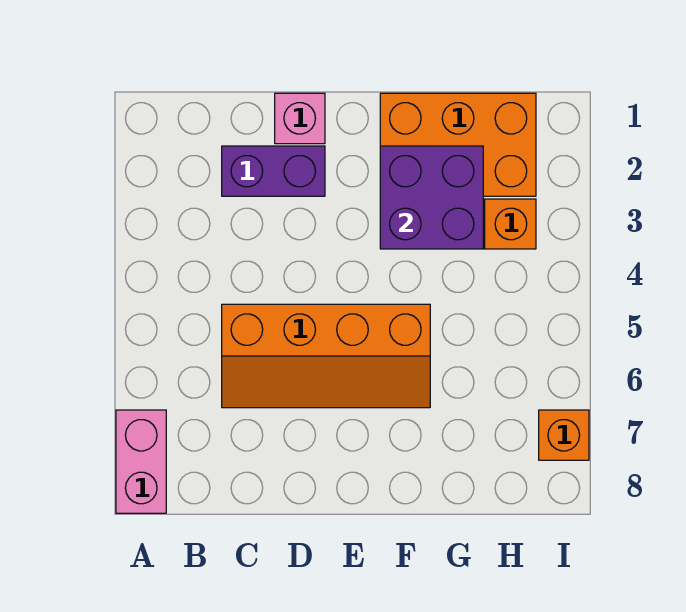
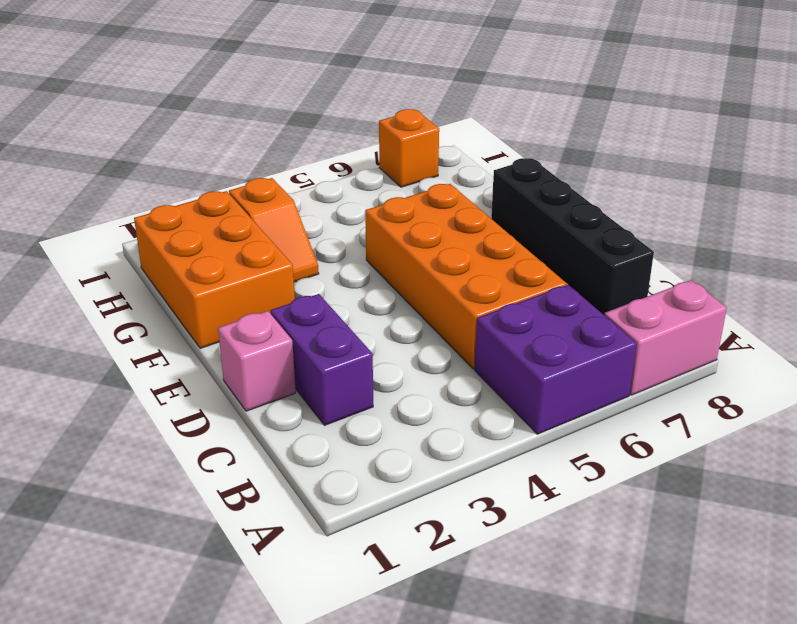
orange slope C5:F6 level 1 top 5 -> orange brick C5:F6 level 1
none -> black brick C8:F8 level 1
purple brick F2:G3 level 2 -> purple brick A5:B6 level 1

